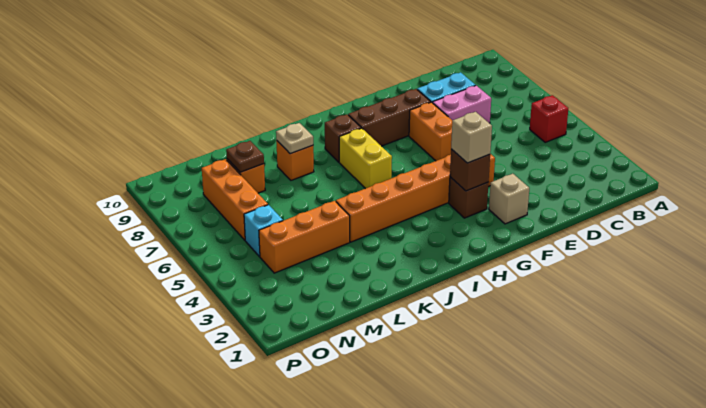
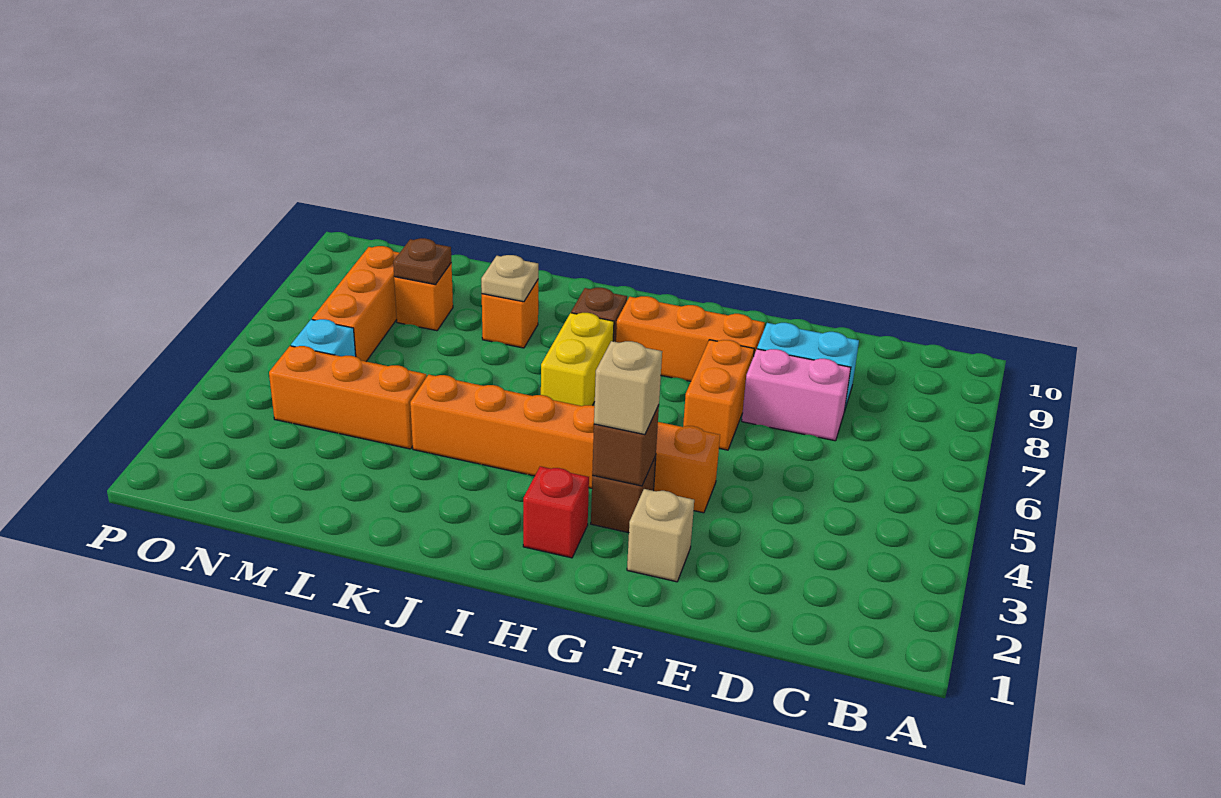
red brick B5 level 1 -> red brick H2 level 1
brown brick F8:H8 level 1 -> orange brick F8:H8 level 1

